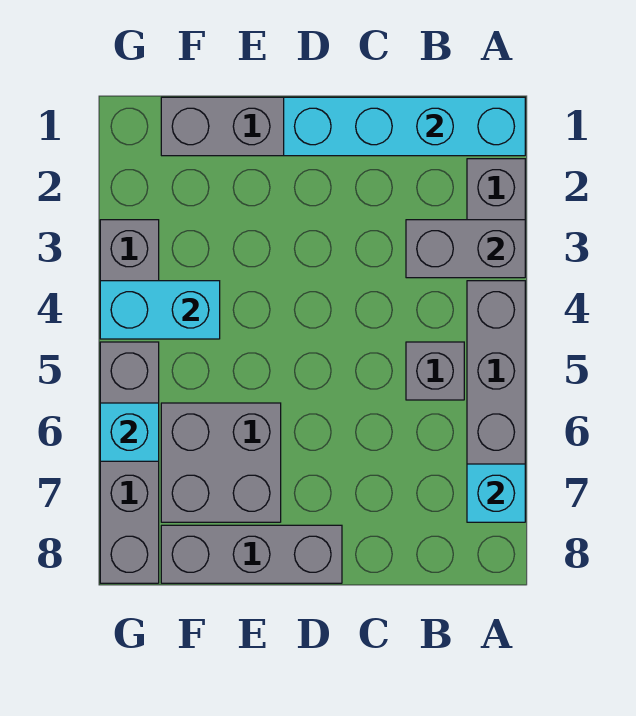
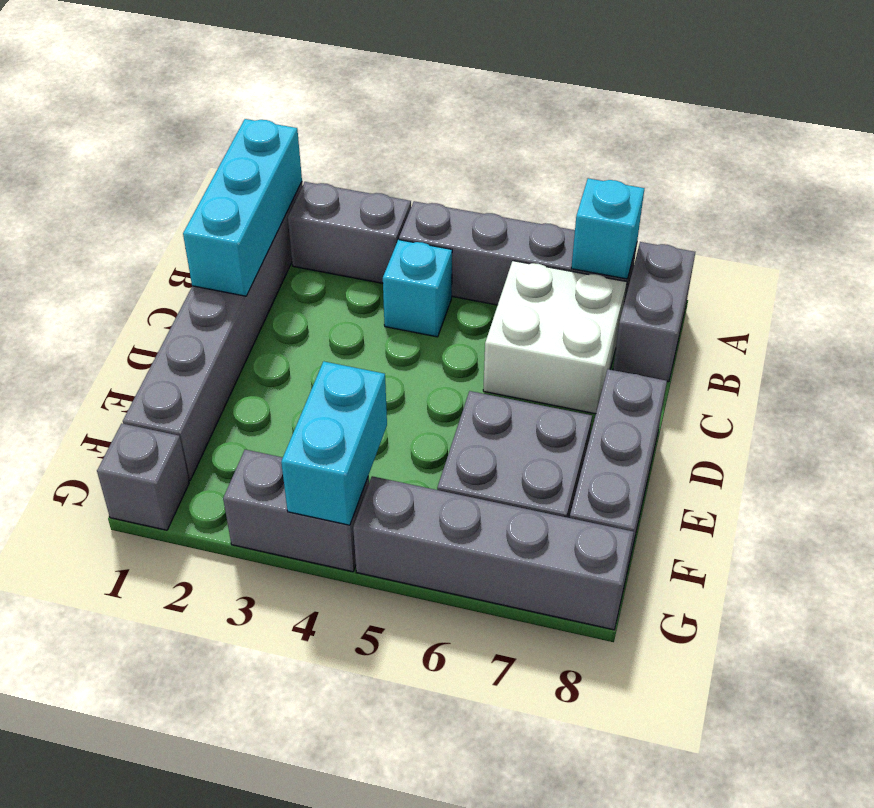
cyan brick A1:D1 level 2 -> cyan brick A1:C1 level 2
grey brick A3:B3 level 2 -> grey brick A8:B8 level 1
grey brick B5 level 1 -> grey brick G1 level 1
none -> white brick B6:C7 level 1
cyan brick G6 level 2 -> cyan brick B4 level 1

